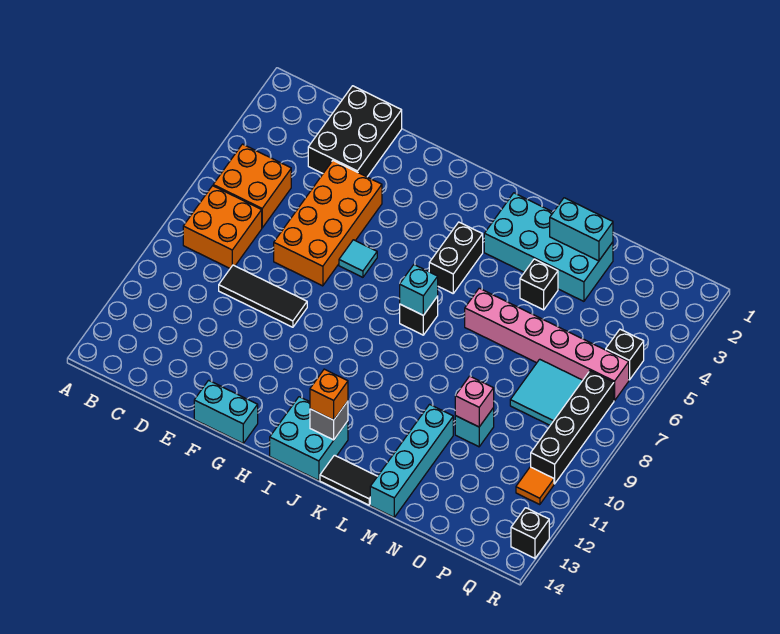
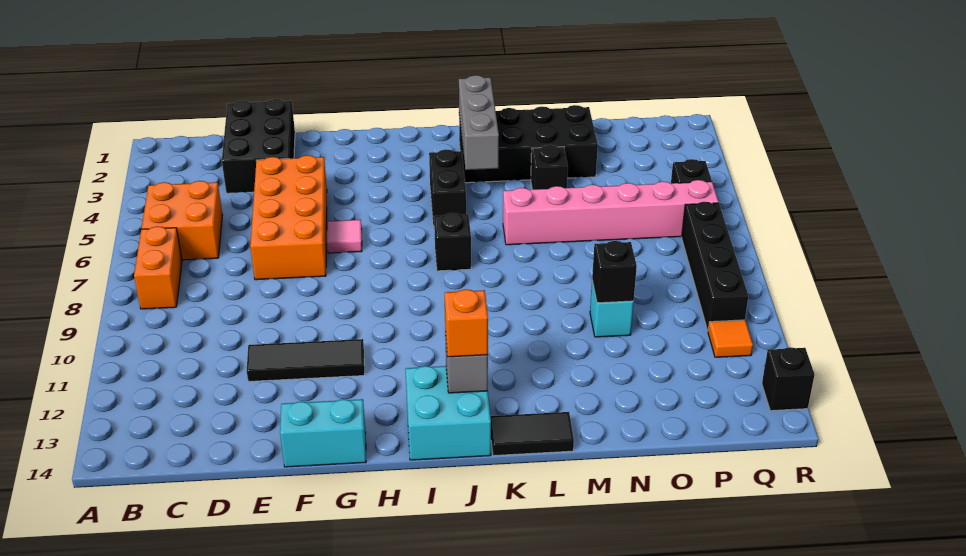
orange brick B7:C8 level 1 -> orange brick B7:B8 level 1
black tile D9:F9 level 1 -> black tile E11:G11 level 1
cyan tile G6 level 1 -> pink tile G6 level 1
cyan brick J7 level 2 -> none
cyan brick K2:N3 level 1 -> black brick K2:N3 level 1
none -> grey brick K2:K4 level 2
cyan brick M2:N2 level 2 -> none
cyan brick M11:M14 level 1 -> none
pink brick N10 level 2 -> black brick N10 level 2
cyan tile O7:P8 level 1 -> none

